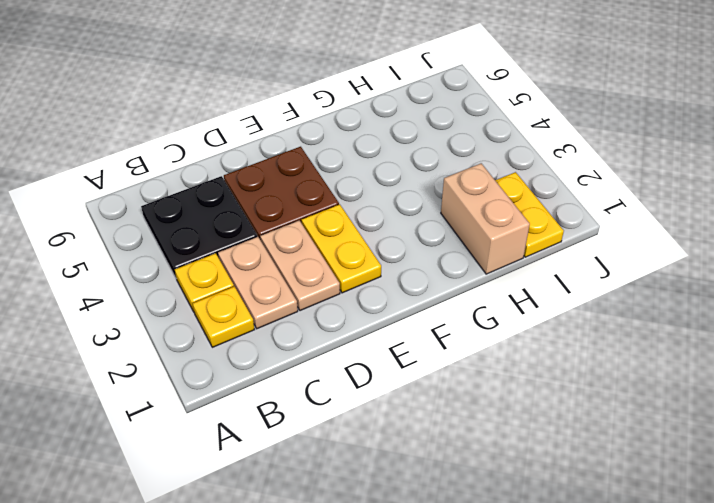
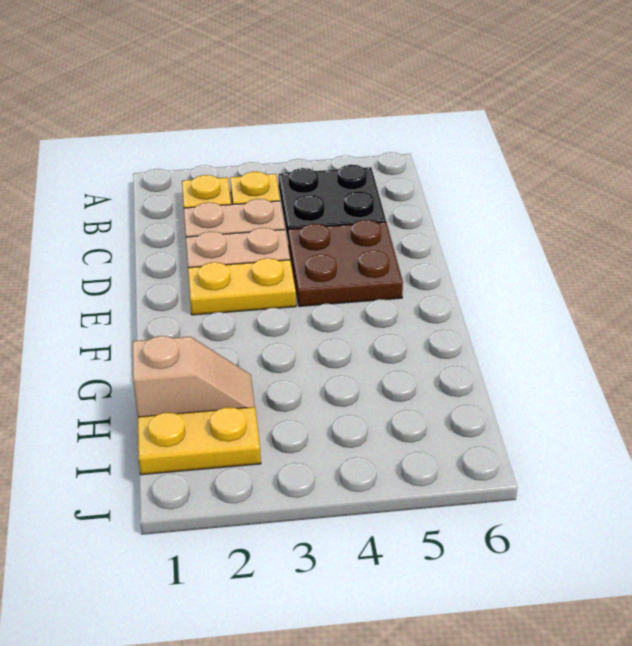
tan brick H1:H2 level 1 -> tan slope H1:H2 level 1 top 1

